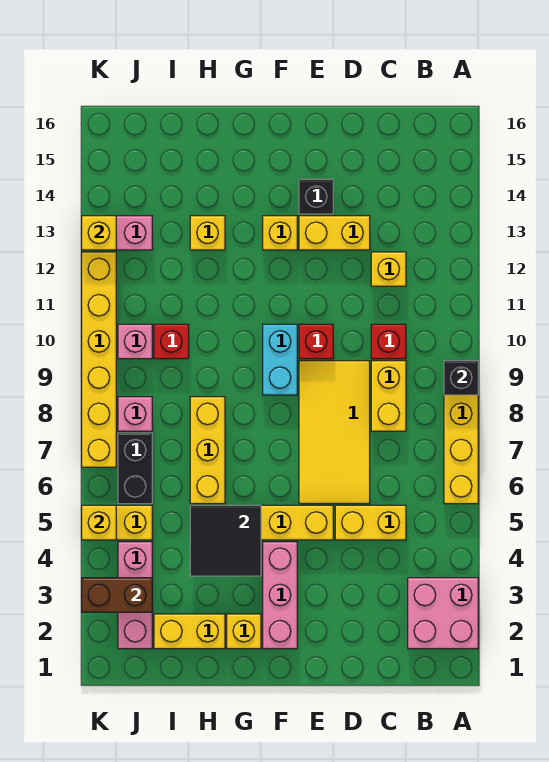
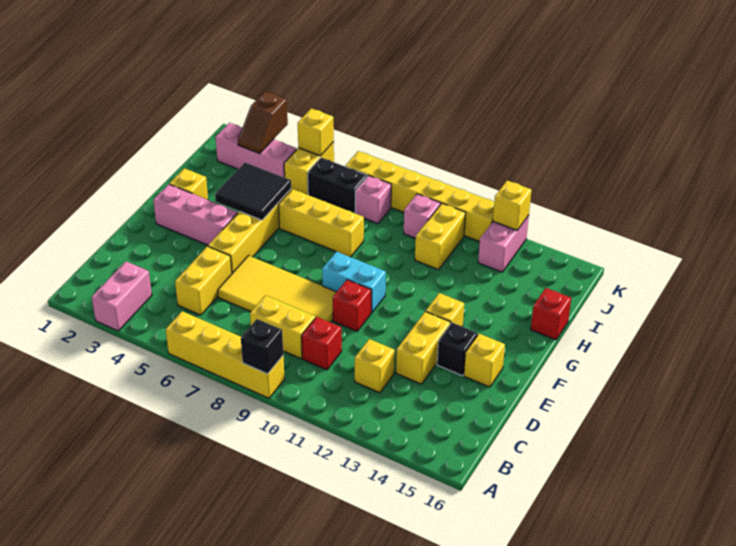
pink brick A2:B3 level 1 -> pink brick A3:B3 level 1
yellow brick H2:I2 level 1 -> yellow brick I11:J11 level 1
yellow brick H13 level 1 -> yellow brick E15 level 1
red brick I10 level 1 -> red brick H16 level 1
brown brick J3:K3 level 2 -> brown slope J3:K3 level 2 top K

